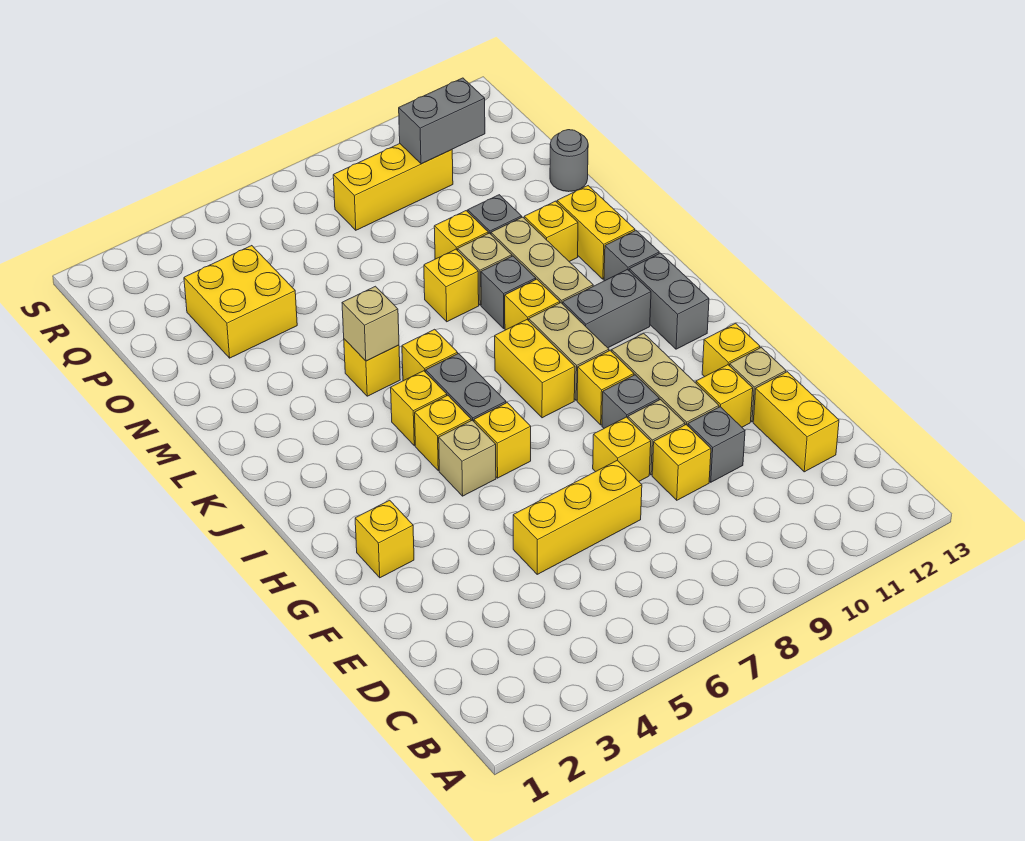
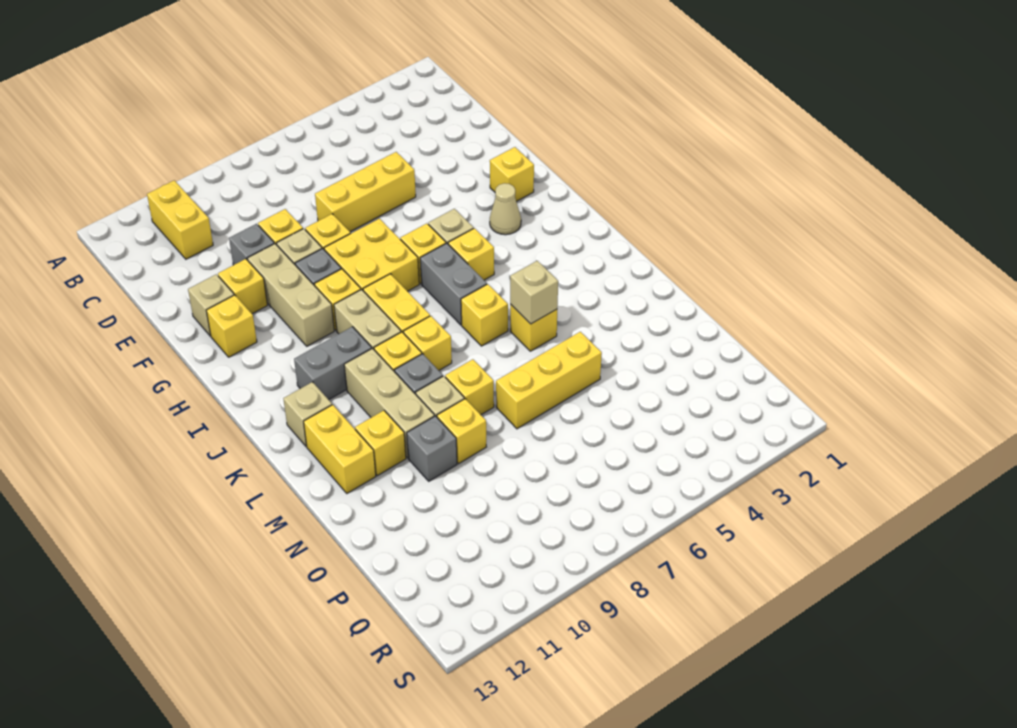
yellow brick D12:E12 level 1 -> yellow brick B11:C11 level 1
none -> tan cone H3 level 1
grey brick I12:J12 level 1 -> none
yellow brick J5 level 1 -> yellow brick K8 level 1
grey brick K12 level 1 -> tan brick K12 level 1
yellow brick O3:P4 level 1 -> yellow brick G7:H8 level 1
grey round brick O13 level 1 -> none
yellow brick Q8:Q10 level 1 -> yellow brick N5:N7 level 1
grey brick Q10:Q11 level 2 -> none

